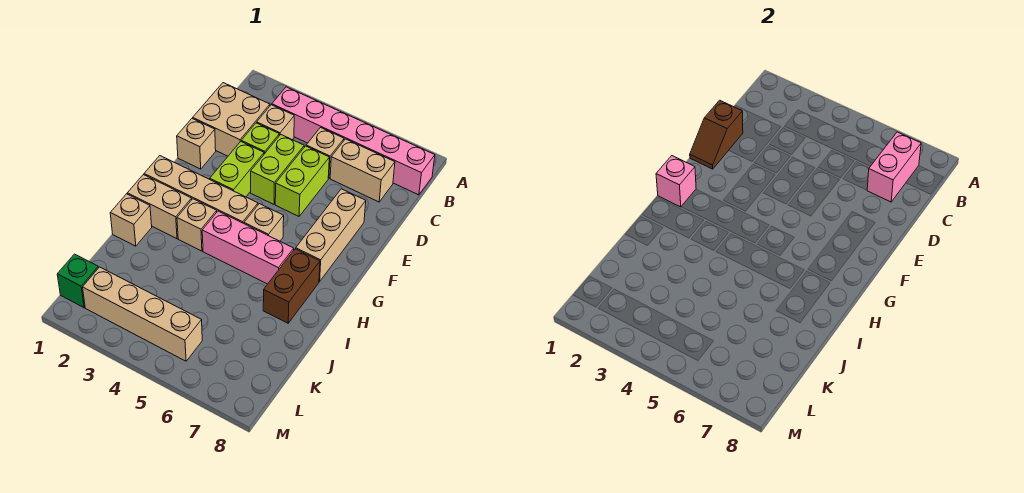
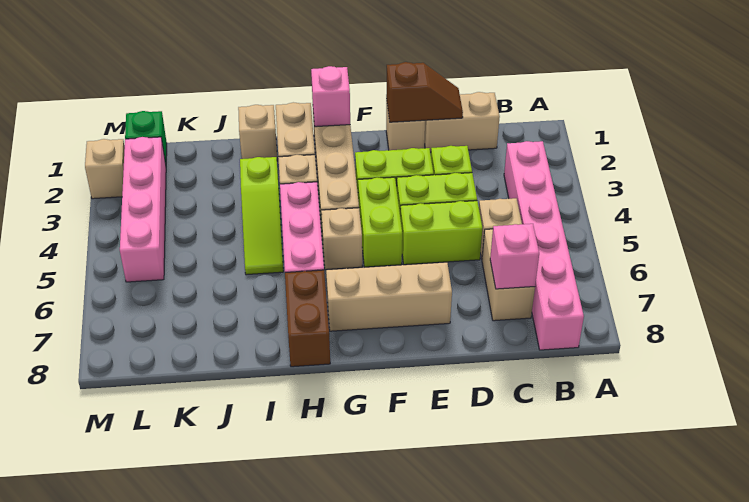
pink brick B7:C7 level 2 -> pink brick C7 level 2
tan brick C1:D2 level 1 -> tan brick C1:D1 level 1
tan brick C3 level 1 -> tan brick M2 level 1
brown slope D1:E1 level 2 top D -> brown slope D1:E1 level 2 top E
none -> lime brick F4:F5 level 1
brown brick H7:I7 level 1 -> brown brick H7:H8 level 1
none -> lime slope I3:I5 level 1 top 3
tan brick L2:L5 level 1 -> pink brick L2:L5 level 1

